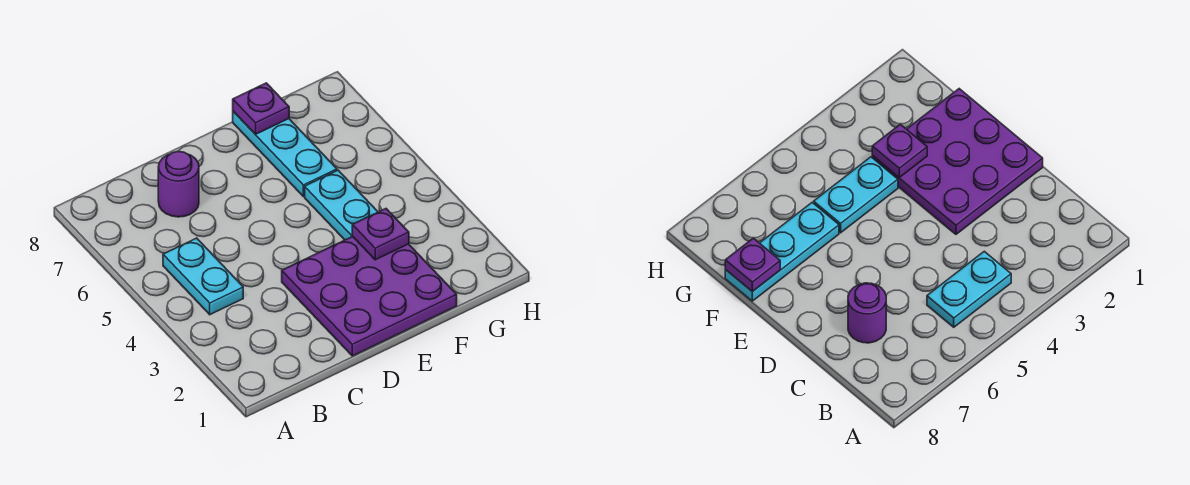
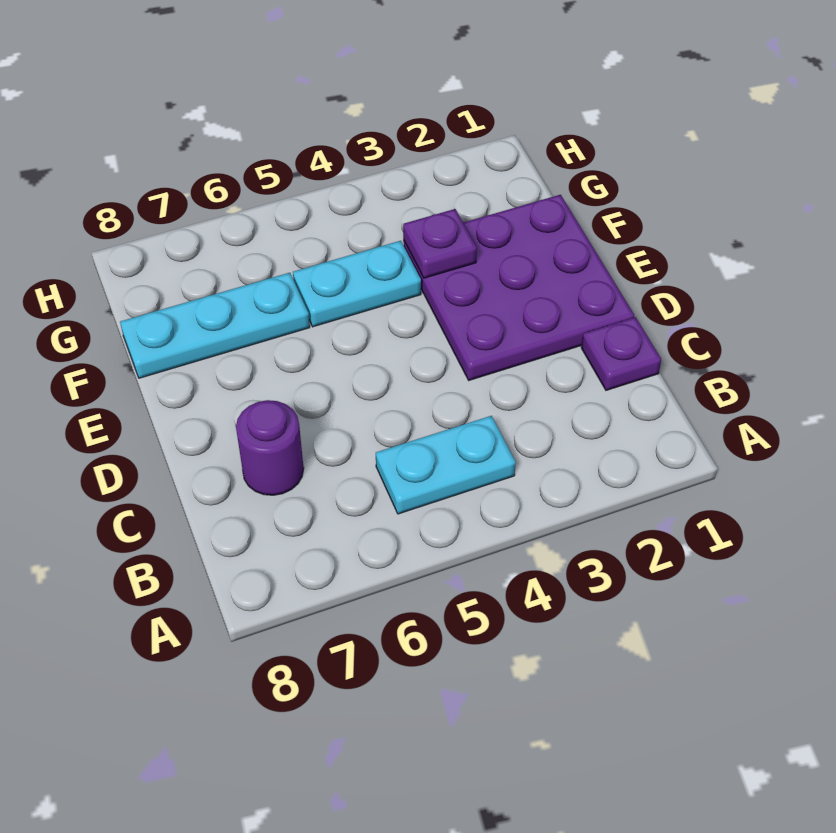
purple plate F8 level 2 -> purple plate C1 level 1

